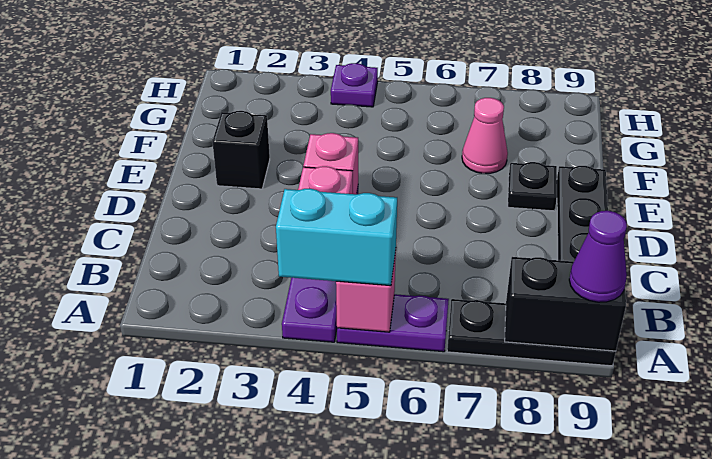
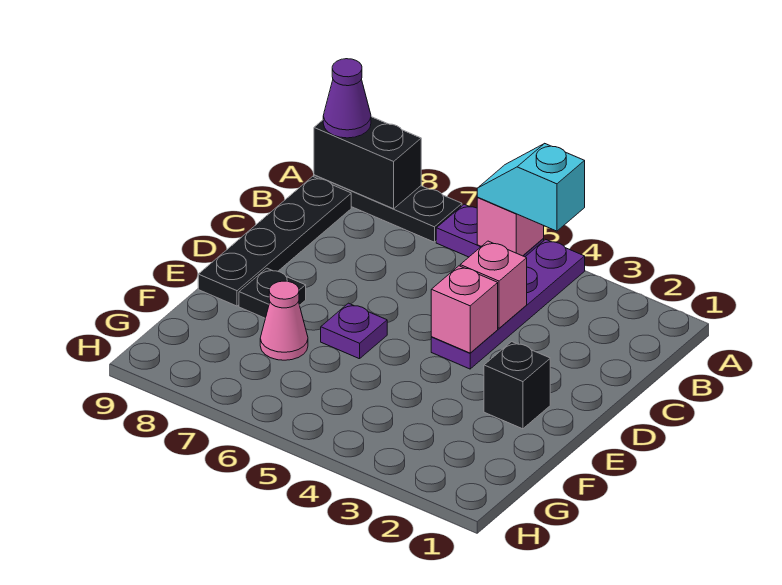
cyan brick A4:A5 level 3 -> cyan slope A4:A5 level 3 top 4
purple plate H4 level 1 -> purple plate E6 level 1

